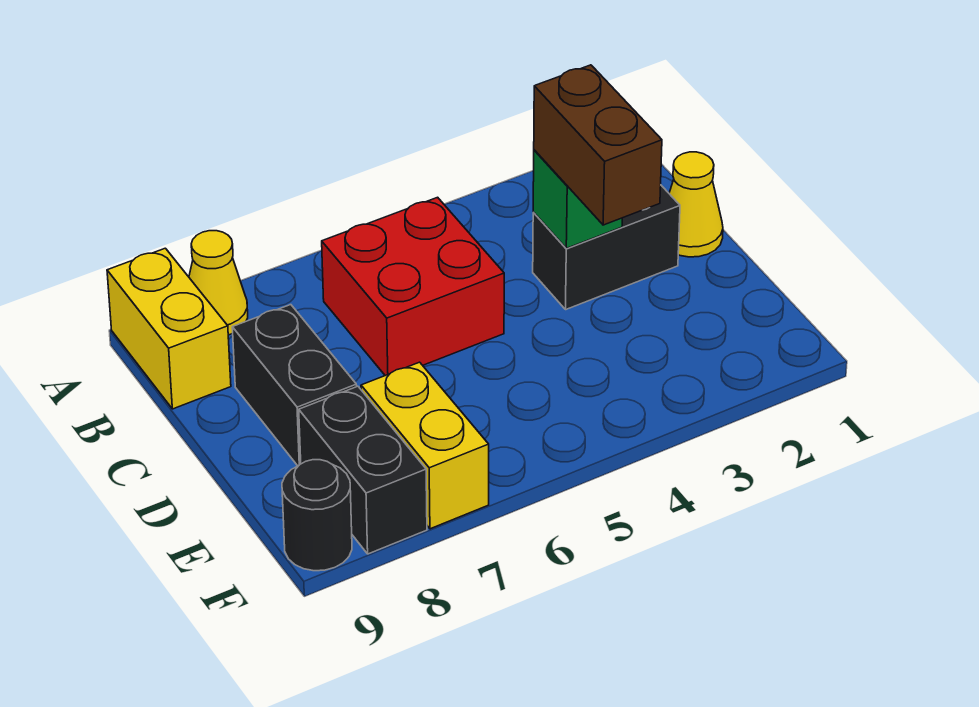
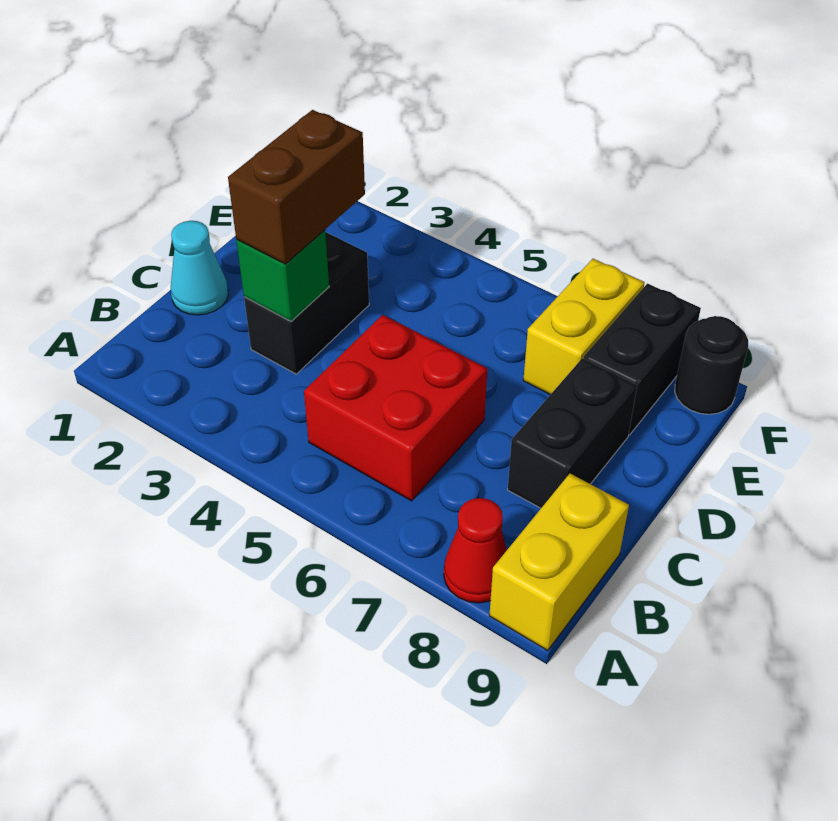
yellow cone A8 level 1 -> red cone A8 level 1
yellow cone C1 level 1 -> cyan cone C1 level 1
black brick C2:C3 level 1 -> black brick C3:D3 level 1

